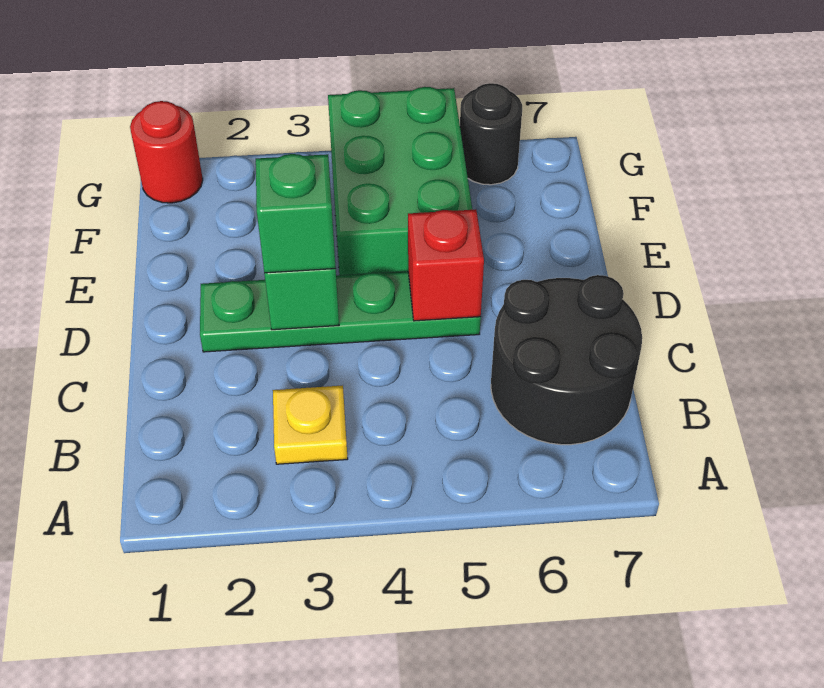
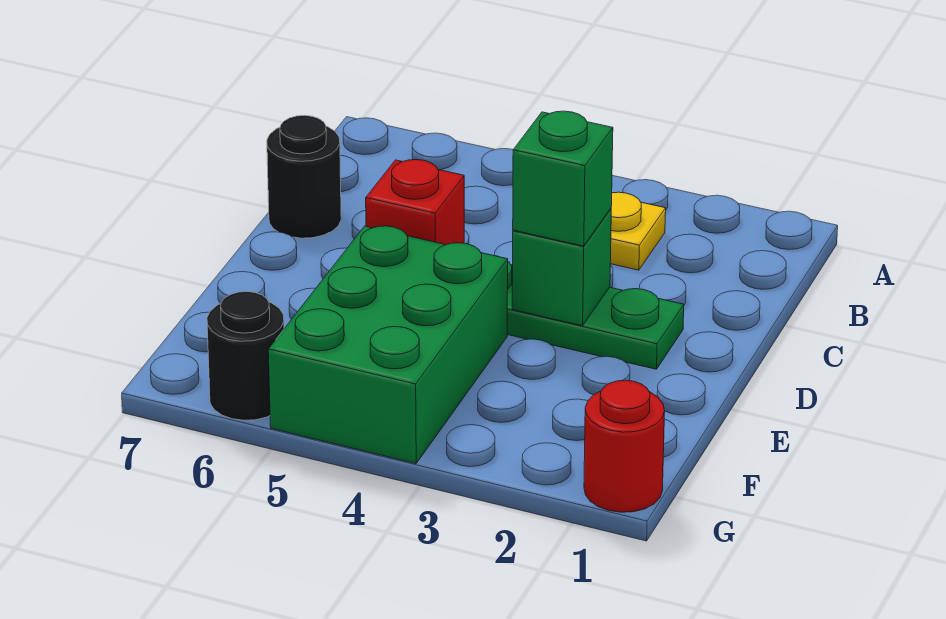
black round brick B6:C7 level 1 -> black round brick C7 level 1

